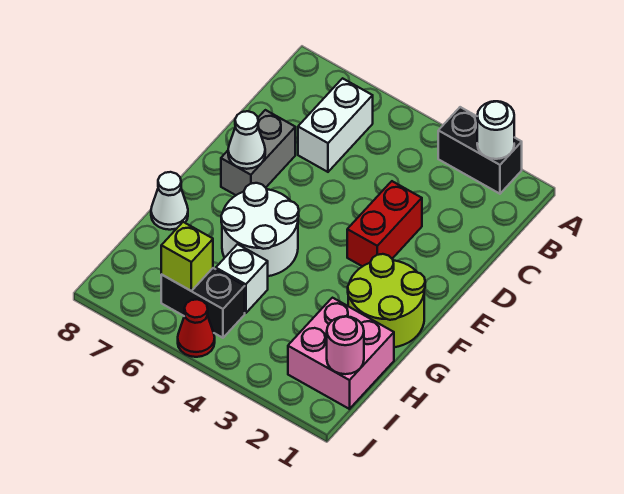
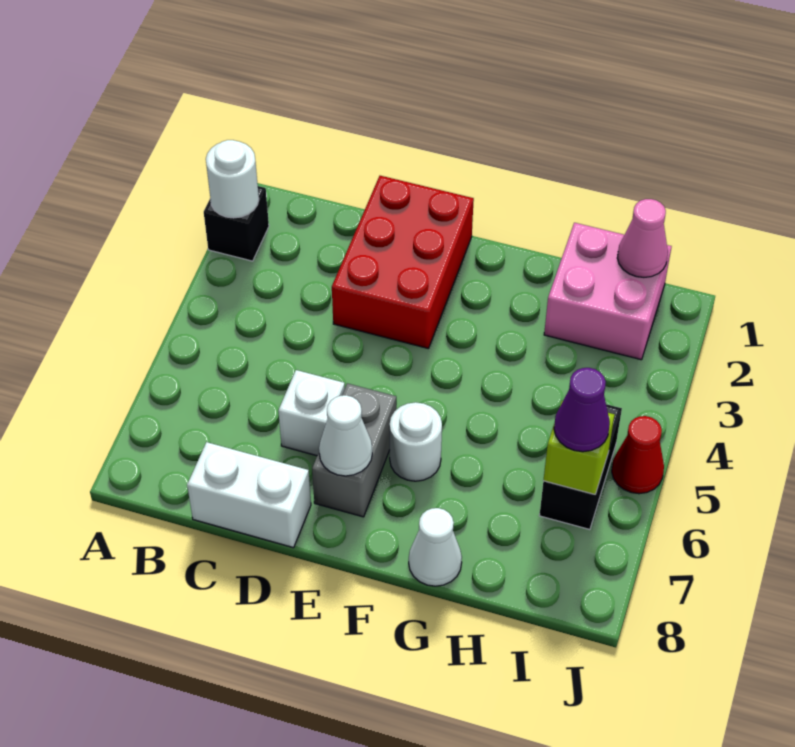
black brick A2:A3 level 1 -> black brick A2 level 1
white brick B6:C6 level 1 -> white brick C8:D8 level 1
red brick D3:E3 level 1 -> red brick D1:E3 level 1
grey brick D7:E7 level 1 -> grey brick E6:E7 level 1
lime round brick F1:G2 level 1 -> none
white round brick F5:G6 level 1 -> white round brick F6 level 1
white brick H5 level 1 -> white brick D6 level 1
pink round brick I1 level 2 -> pink cone I1 level 2
none -> purple cone I6 level 3

